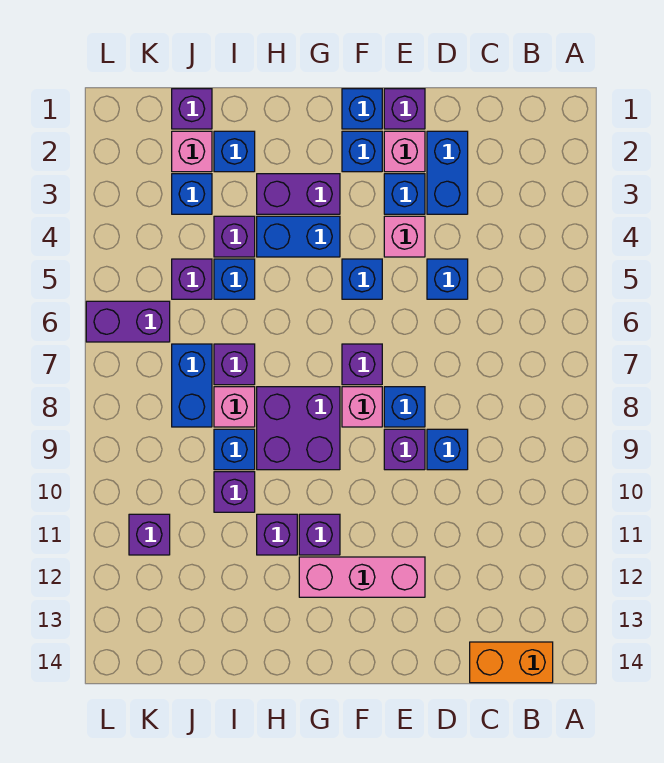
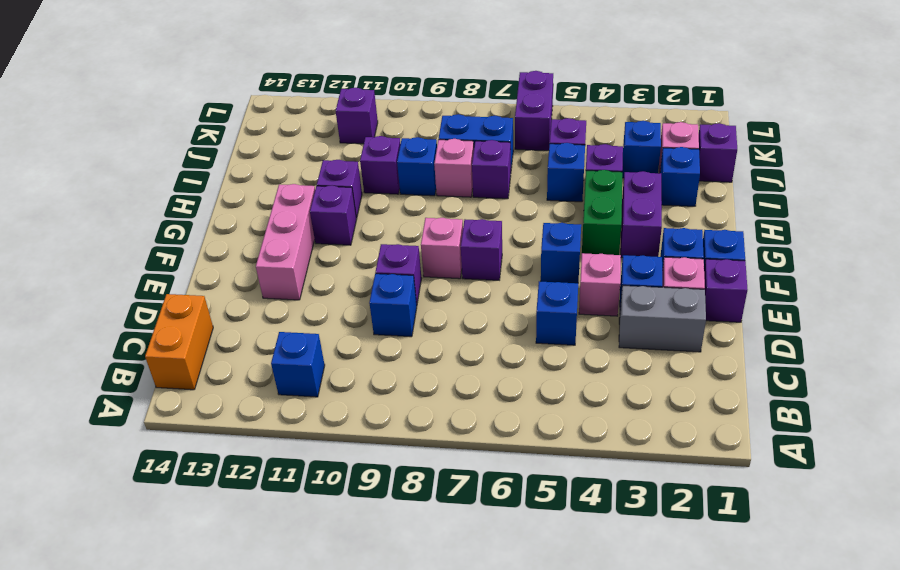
blue brick D2:D3 level 1 -> grey brick D2:D3 level 1
blue brick E8 level 1 -> blue brick B11 level 1
blue brick G4:H4 level 1 -> green brick G4:H4 level 1
purple brick G8:H9 level 1 -> none

